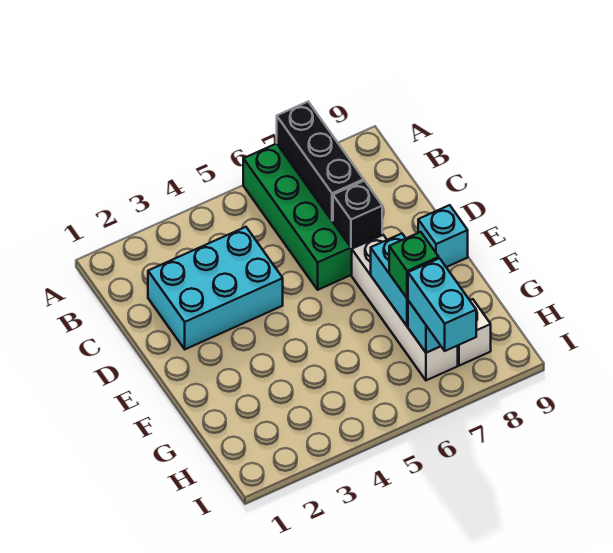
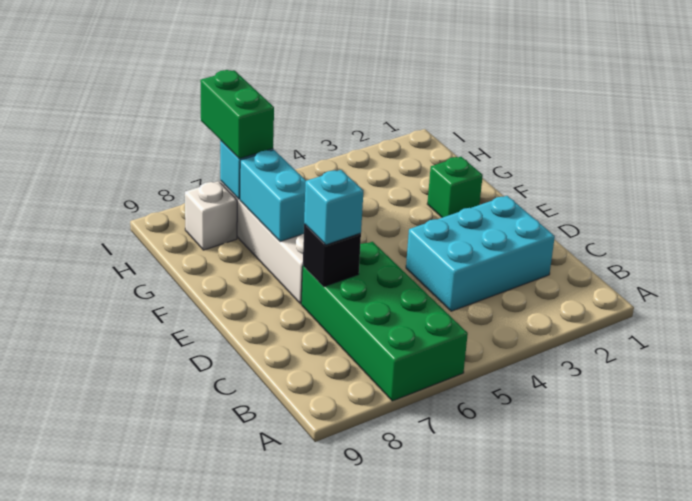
black brick A7:C7 level 2 -> none
cyan brick E9 level 1 -> cyan brick D7 level 3
green brick G7 level 3 -> green brick F2 level 1
cyan brick H7:I7 level 3 -> green brick H7:I7 level 3

